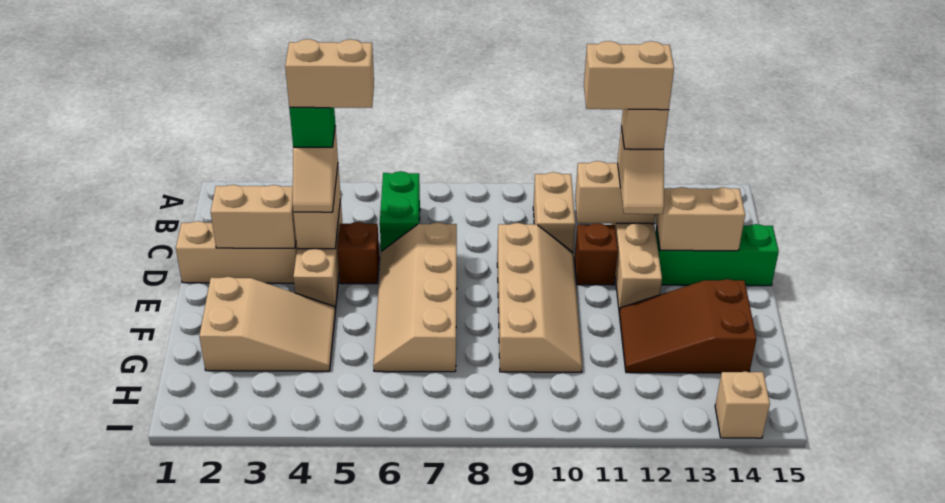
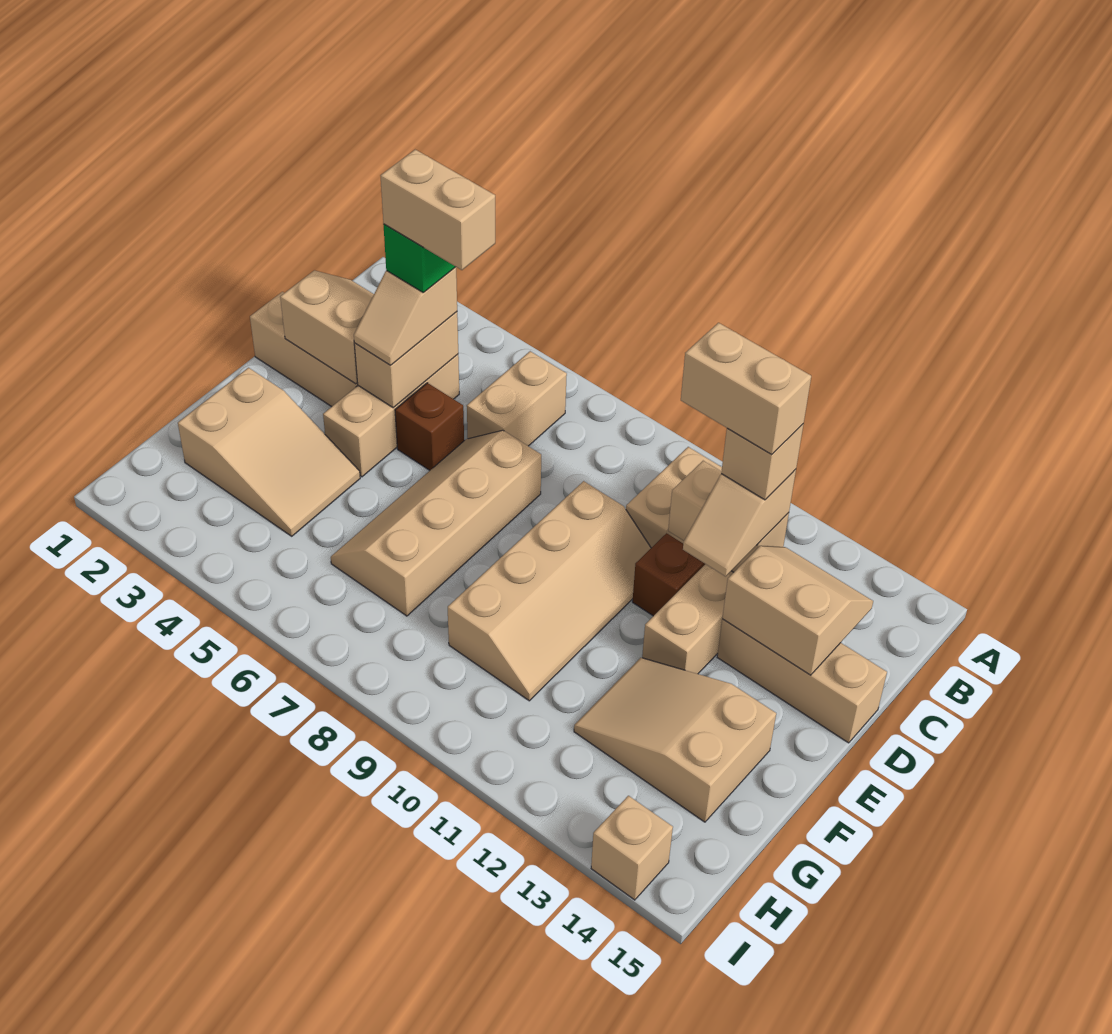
green brick B6:C6 level 1 -> tan brick B6:C6 level 1
green brick D13:D15 level 1 -> tan brick D13:D15 level 1
brown slope F12:G14 level 1 top 14 -> tan slope F12:G14 level 1 top 14

